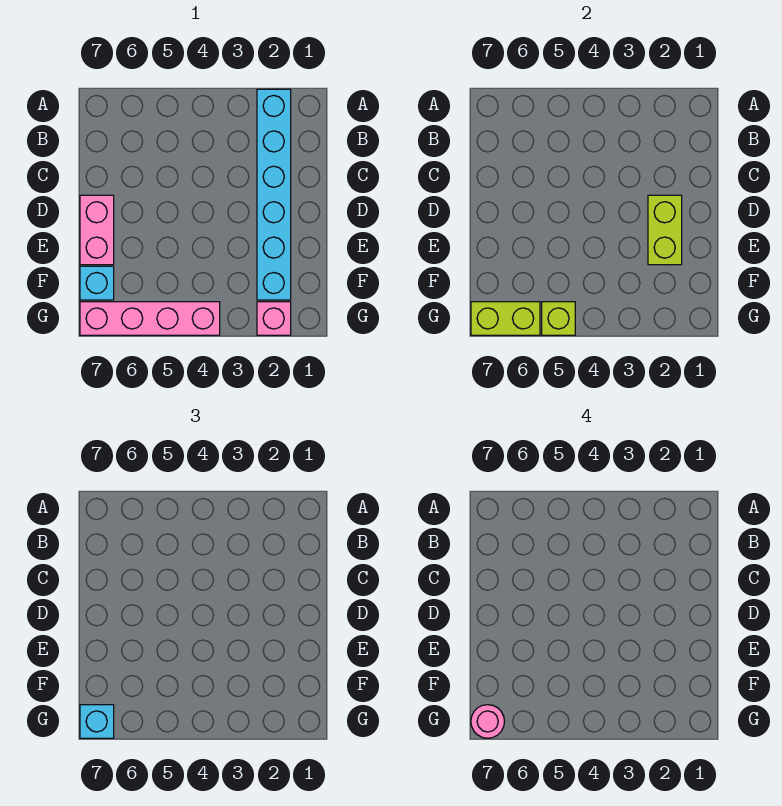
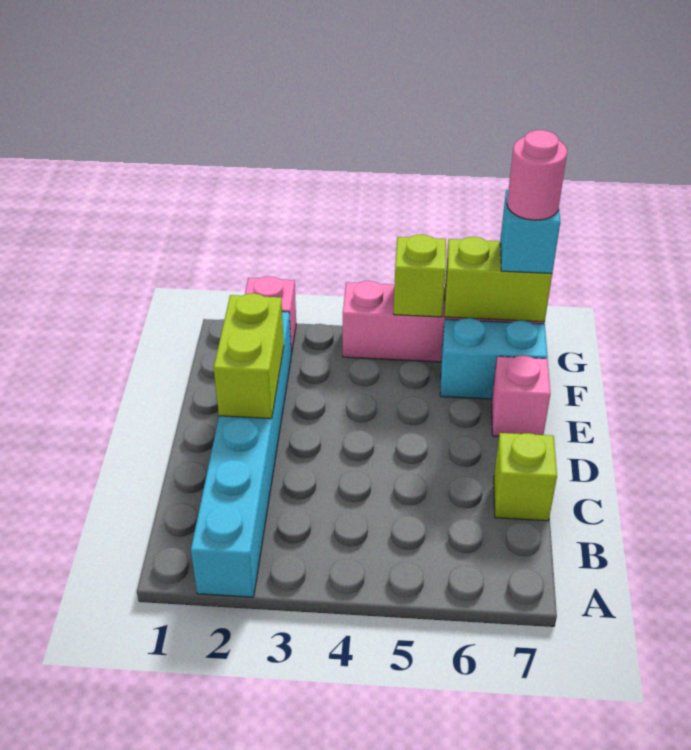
none -> lime brick C7 level 1
pink brick D7:E7 level 1 -> pink brick E7 level 1
cyan brick F7 level 1 -> cyan brick F6:F7 level 1

